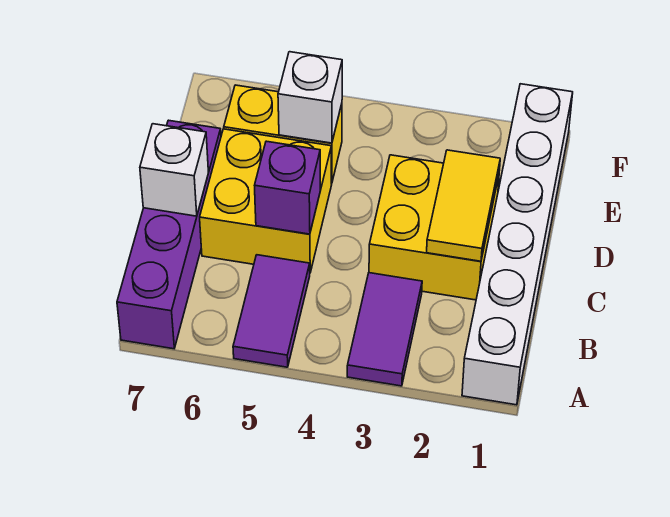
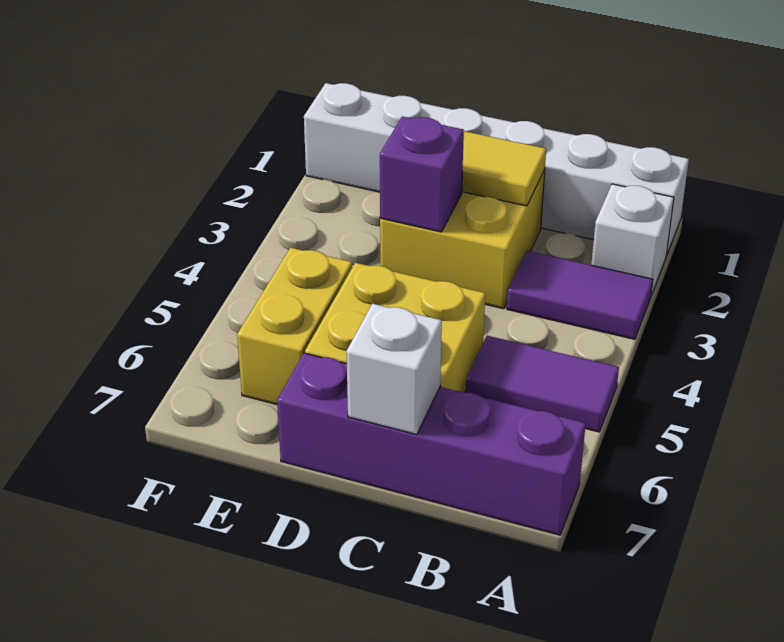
purple brick C5 level 2 -> purple brick D3 level 2
white brick E5 level 2 -> white brick A2 level 1

